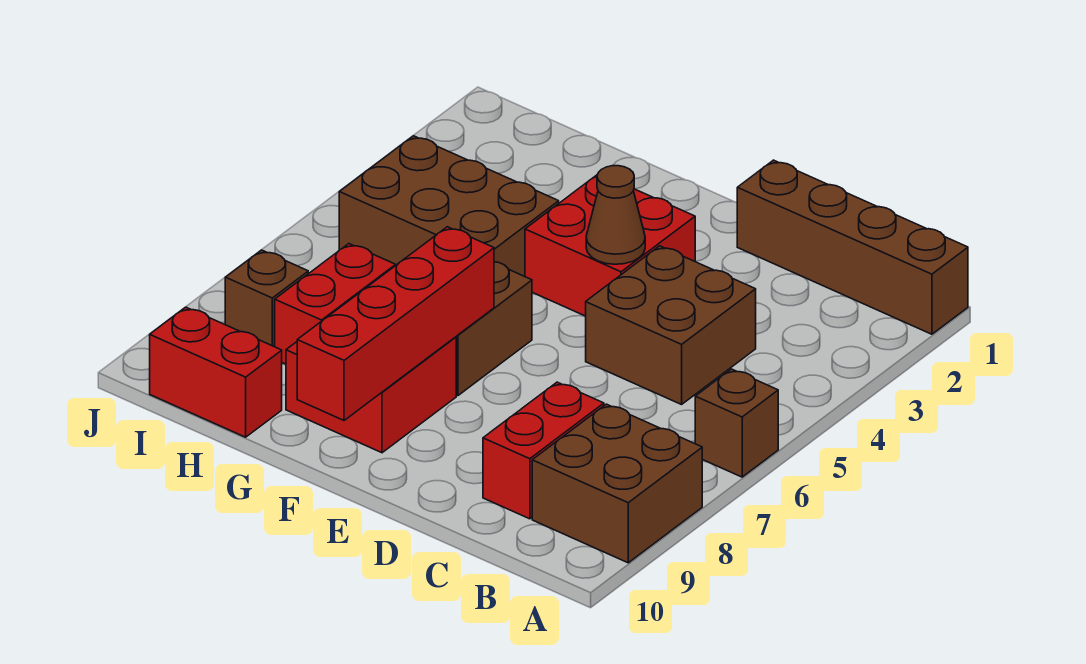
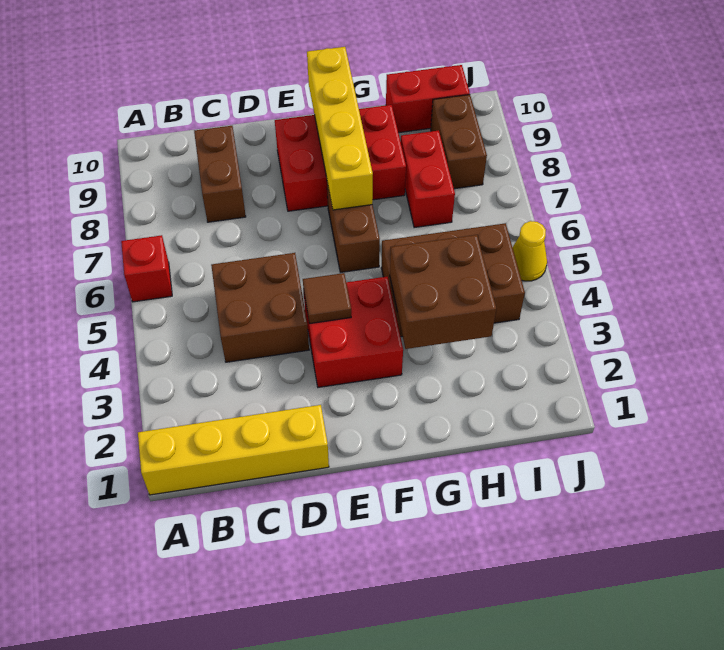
brown brick A1:D1 level 1 -> yellow brick A1:D1 level 1
brown brick A6 level 1 -> red brick A6 level 1
brown brick A8:B9 level 1 -> brown brick G3:H4 level 2
red brick C8:C9 level 1 -> brown brick C8:C9 level 1
brown cone E4 level 2 -> brown tile E4 level 2
red brick F7:F10 level 2 -> yellow brick F7:F10 level 2
red brick F8:G9 level 1 -> red brick E8:G9 level 1
brown brick I8 level 1 -> brown brick I8:I9 level 1
none -> yellow cone J5 level 1

